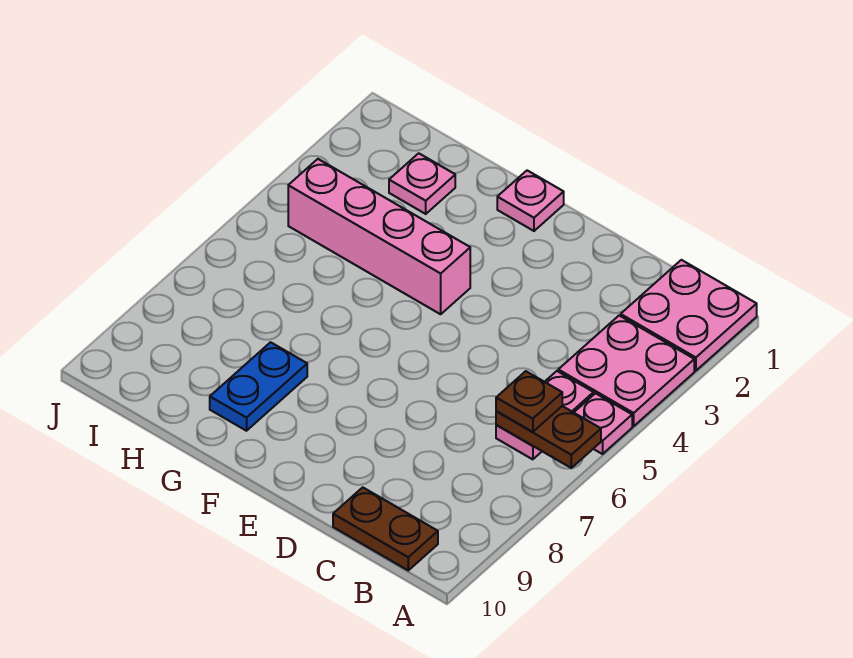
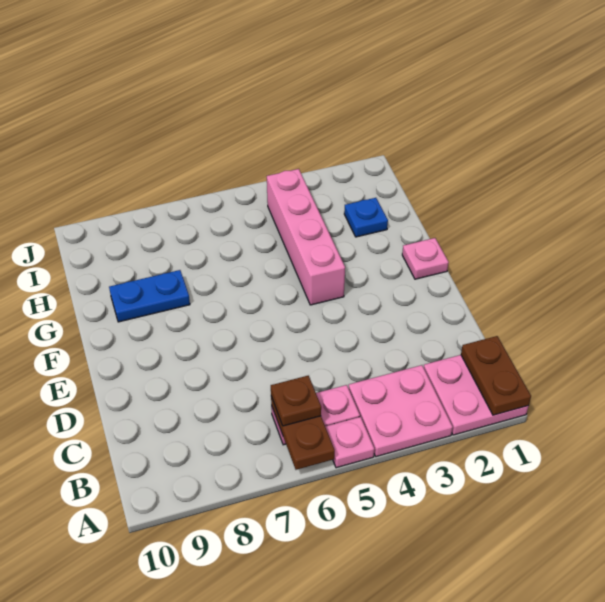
brown plate B10:C10 level 1 -> brown plate A1:B1 level 2
pink plate H2 level 1 -> blue plate H2 level 1

